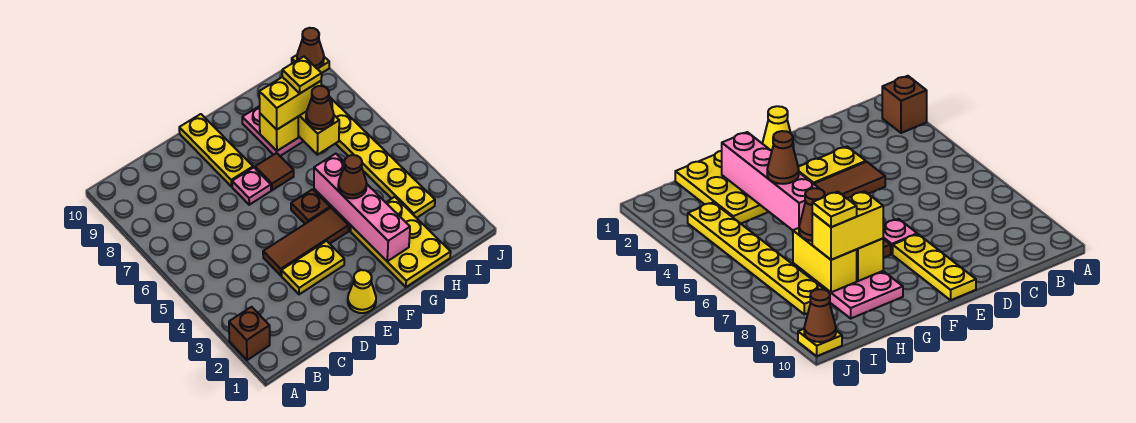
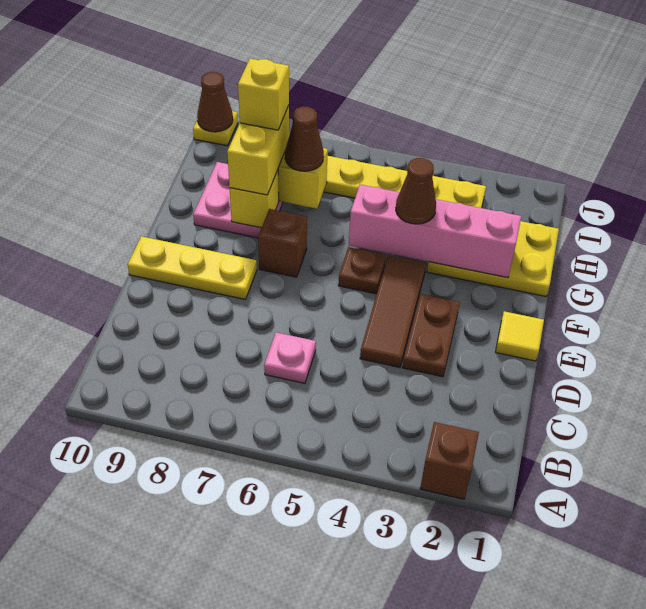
yellow plate D3:E3 level 1 -> brown plate D3:E3 level 1
yellow cone E1 level 1 -> yellow tile E1 level 1
pink plate E7 level 1 -> pink plate C6 level 1
brown tile F7 level 1 -> brown brick F7 level 1
yellow plate H8 level 4 -> yellow brick H8 level 4

